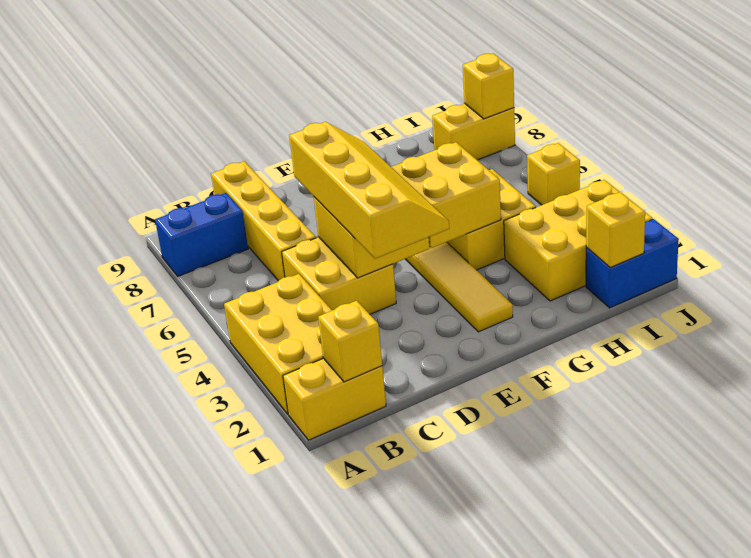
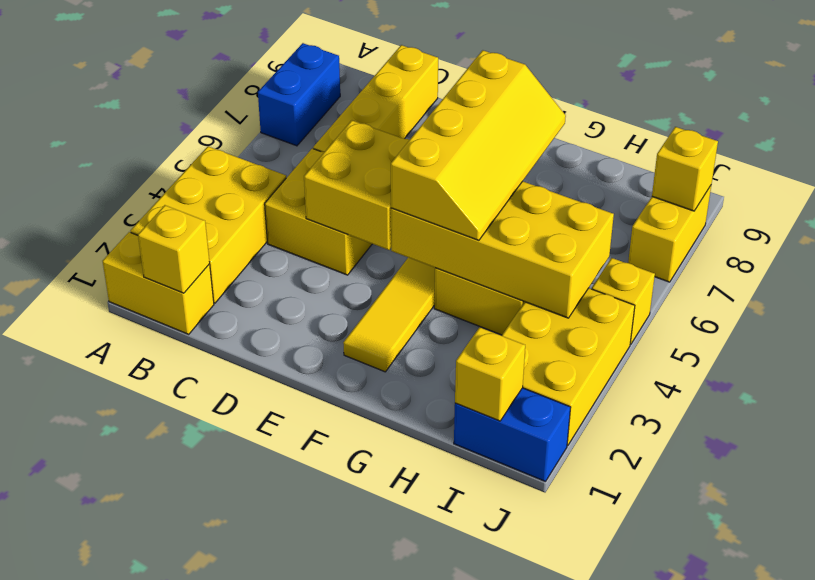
blue brick A8:B8 level 1 -> blue brick A7:A8 level 1
yellow slope D3:E6 level 3 top D -> yellow slope F4:G7 level 3 top F
yellow brick F4:G5 level 2 -> yellow brick F4:I5 level 2
yellow brick H2:J3 level 1 -> yellow brick I2:J4 level 1
yellow brick I8:J8 level 1 -> yellow brick J7:J8 level 1

